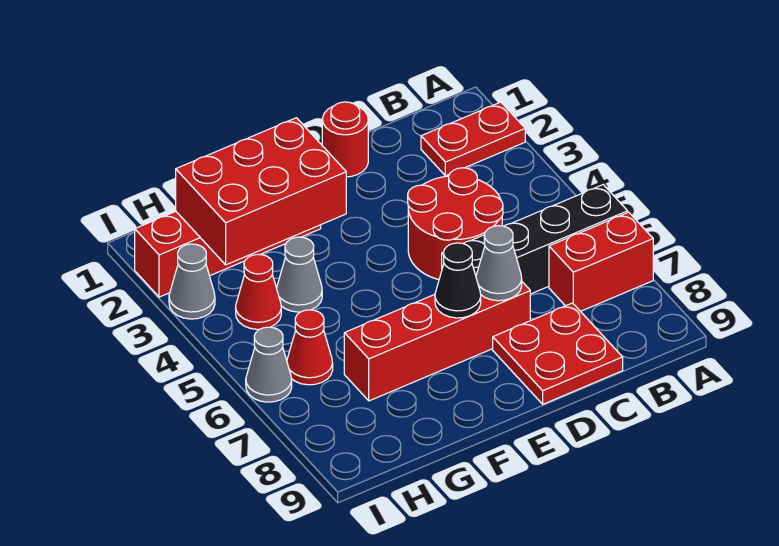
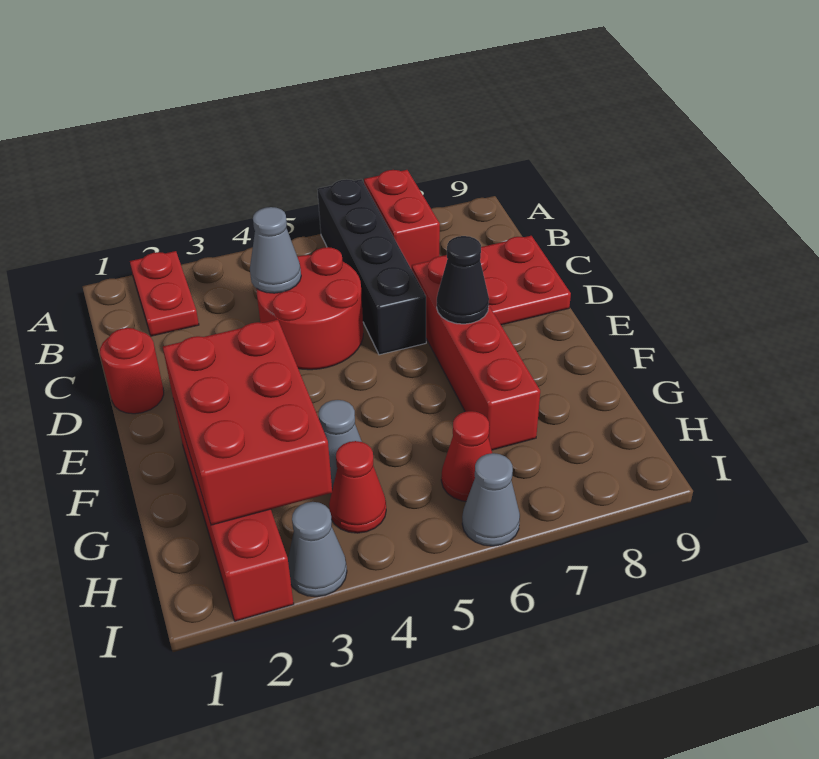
grey cone D7 level 2 -> grey cone C4 level 2

